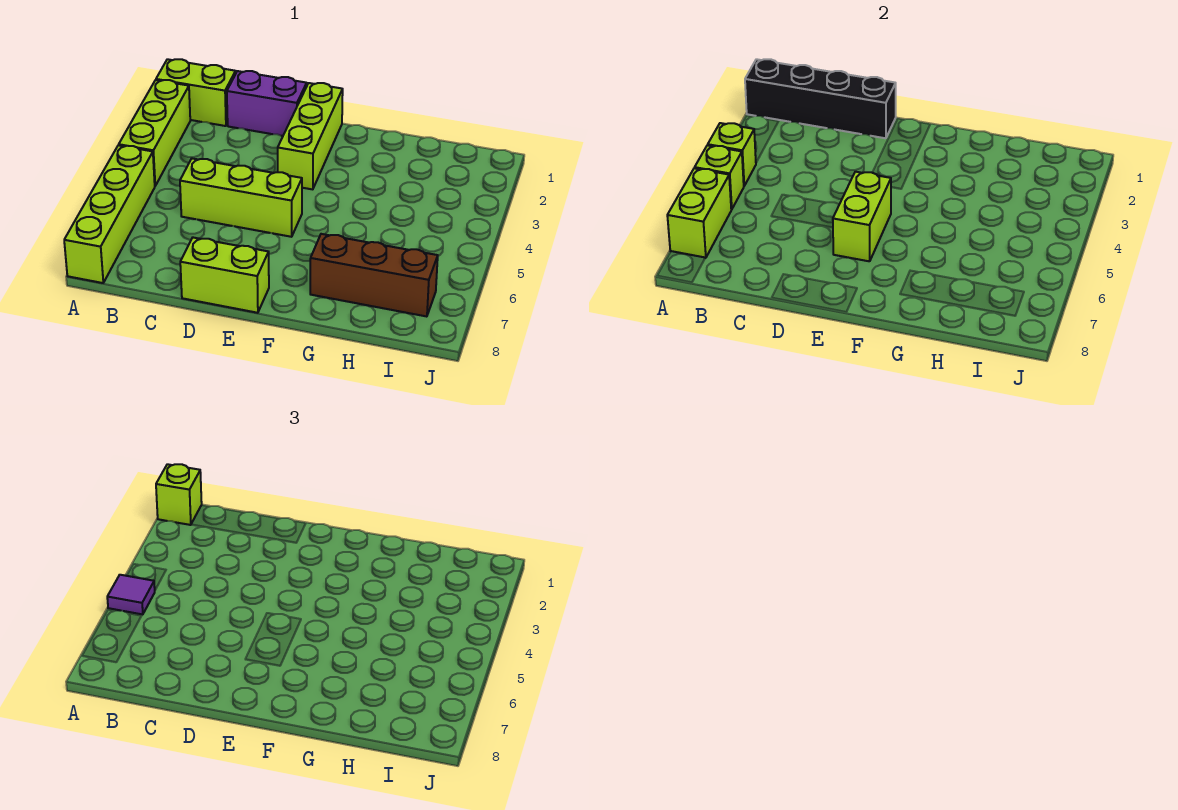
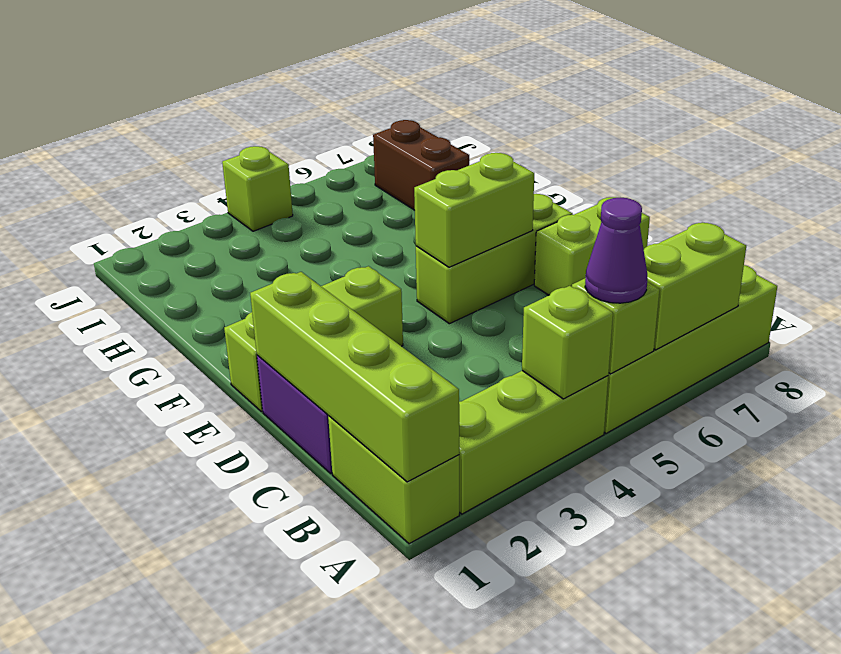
black brick A1:D1 level 2 -> lime brick A1:D1 level 2
lime brick A1 level 3 -> lime brick J4 level 1
purple tile A5 level 3 -> purple cone A5 level 3
lime brick C5:E5 level 1 -> lime brick E5:E7 level 1
lime brick D8:E8 level 1 -> lime brick D7:D8 level 1
brown brick G7:I7 level 1 -> brown brick H7:I7 level 1

